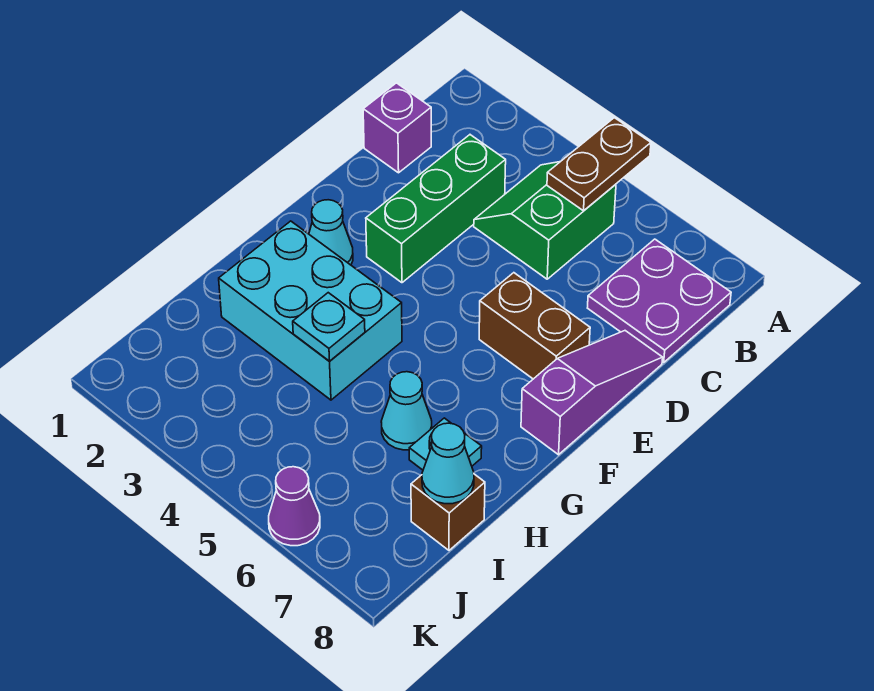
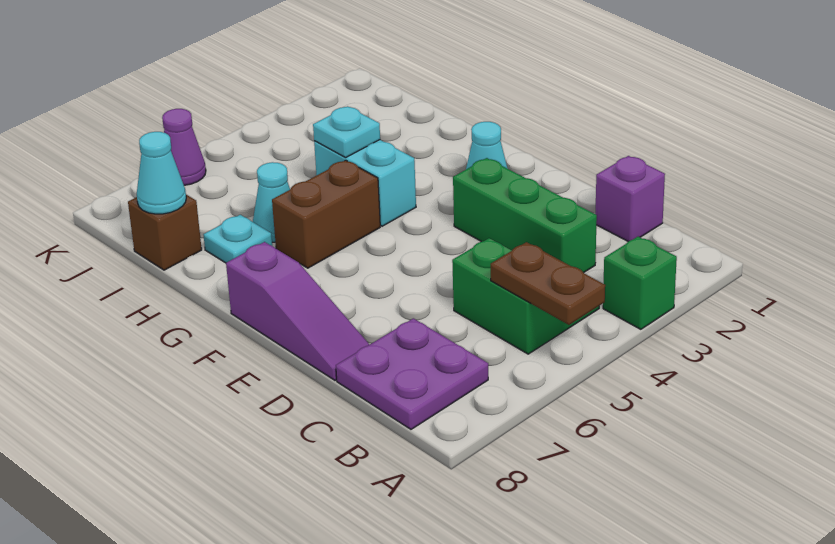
none -> green brick A3 level 1
brown brick E6:E7 level 1 -> brown brick G5:G6 level 1
cyan brick G2:H4 level 1 -> cyan brick G4:H4 level 1

